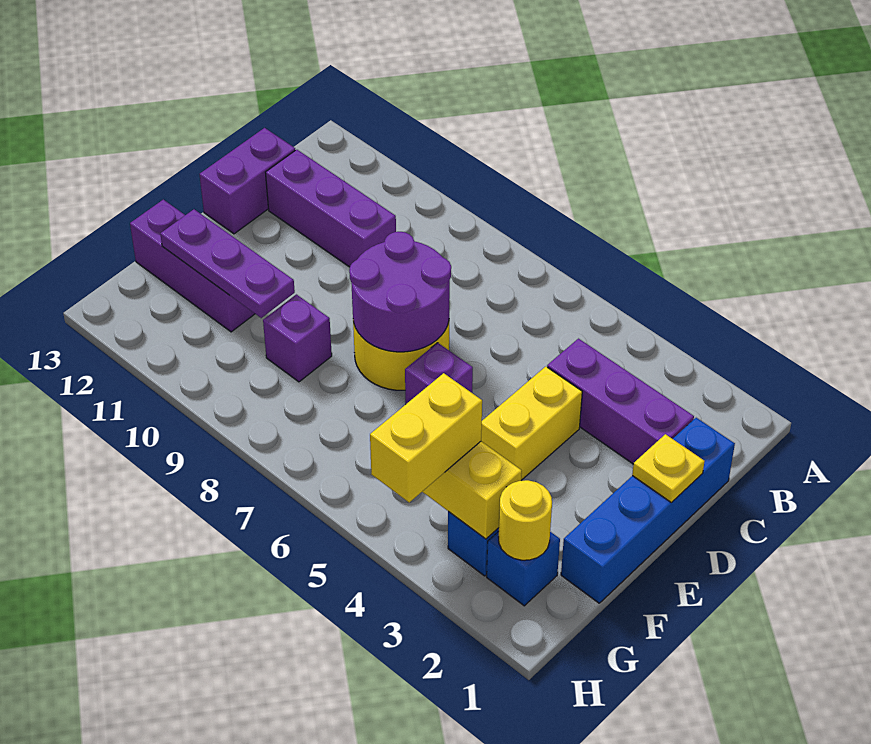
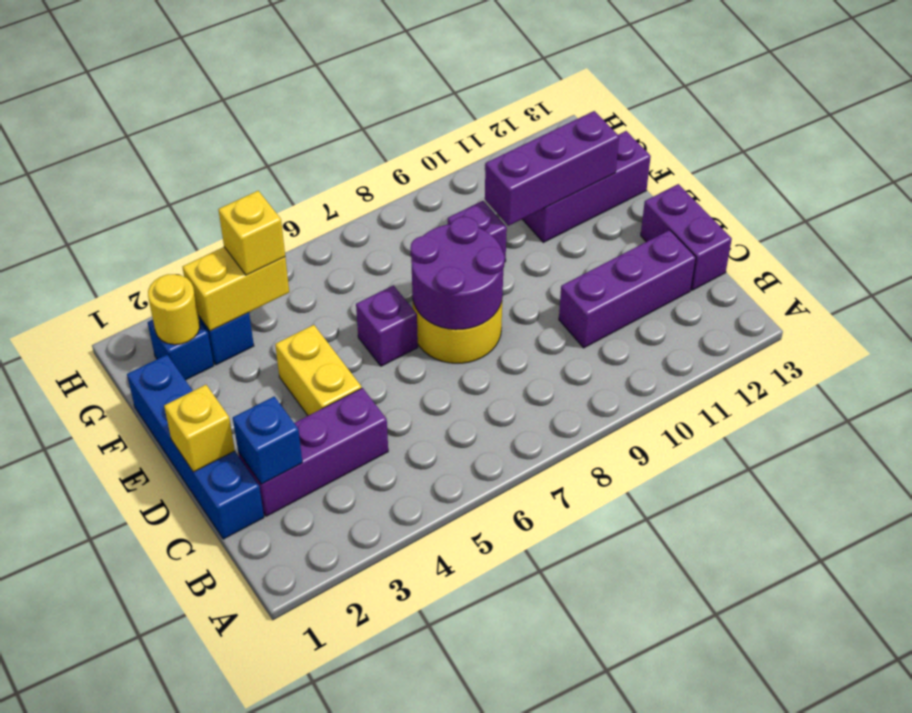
none -> blue brick C2 level 2
yellow plate D1 level 2 -> yellow brick D1 level 2
purple plate F10:F12 level 2 -> purple brick F10:F12 level 2
yellow brick G4:H4 level 3 -> yellow brick G4 level 3

